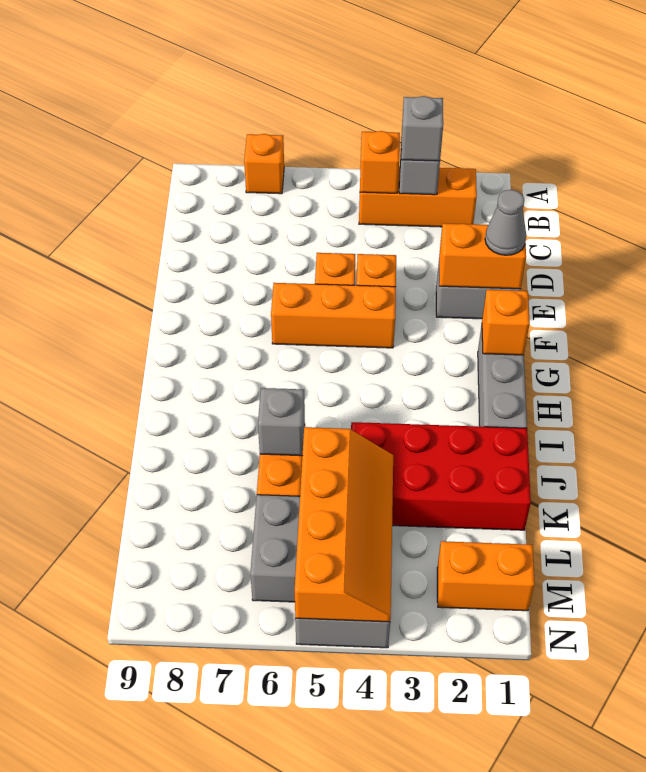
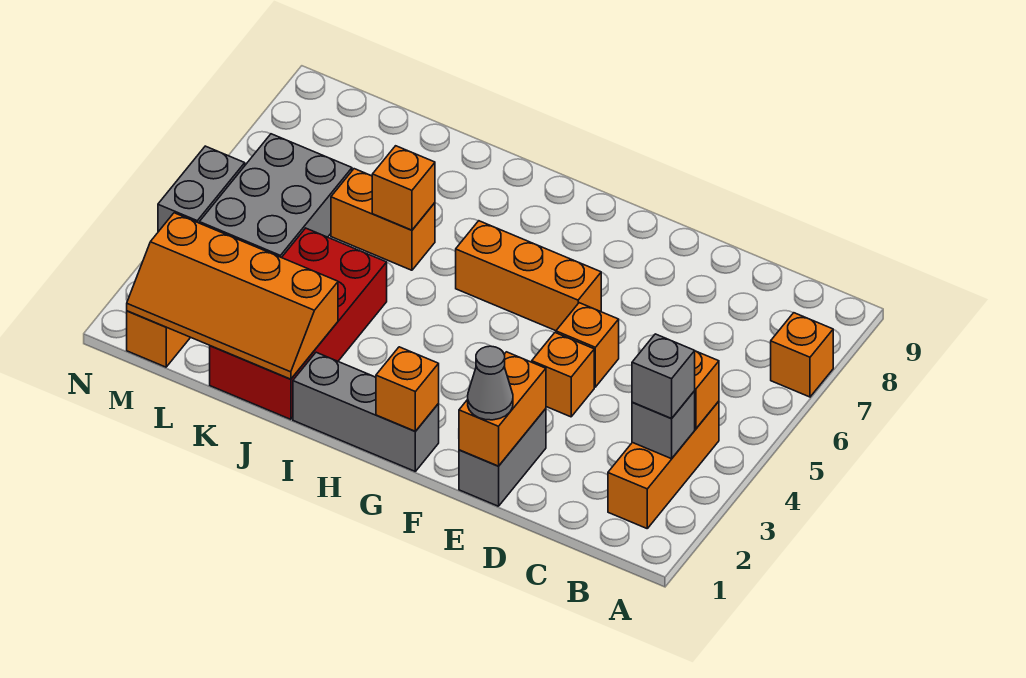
orange brick F4:F6 level 1 -> orange brick F6:H6 level 1
grey brick J6 level 2 -> orange brick J6 level 2
orange slope K4:N5 level 2 top 5 -> orange slope J1:M2 level 2 top 2

